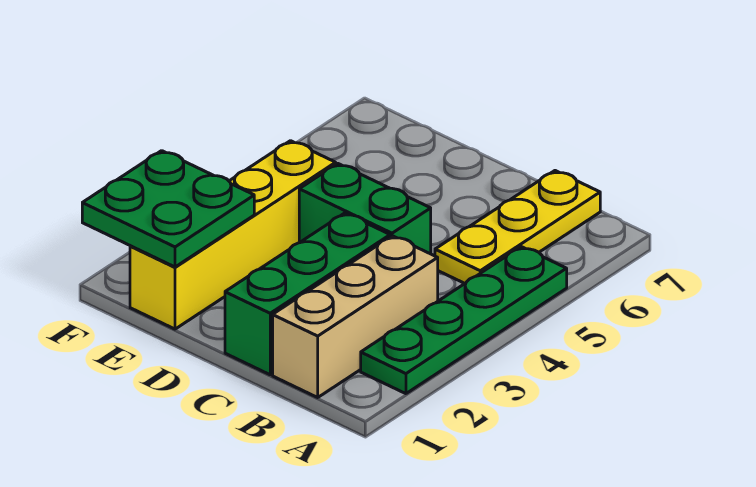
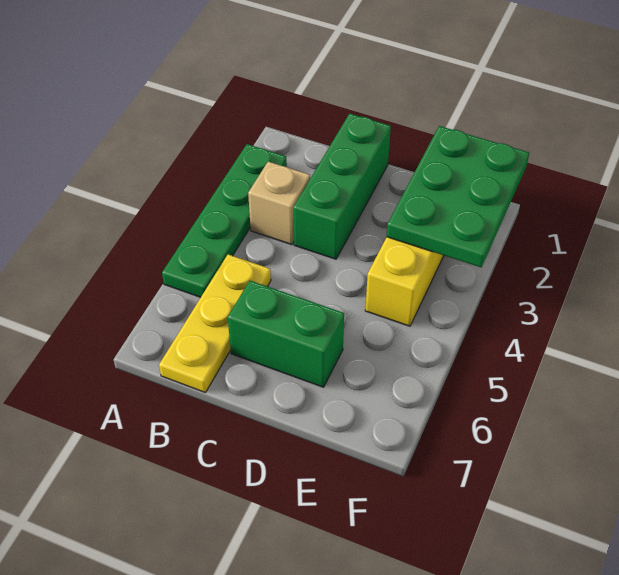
tan brick B1:B3 level 1 -> tan brick B3 level 1
green brick C4:D4 level 1 -> green brick C6:D6 level 1
green plate E1:F2 level 2 -> green plate E1:F3 level 2

